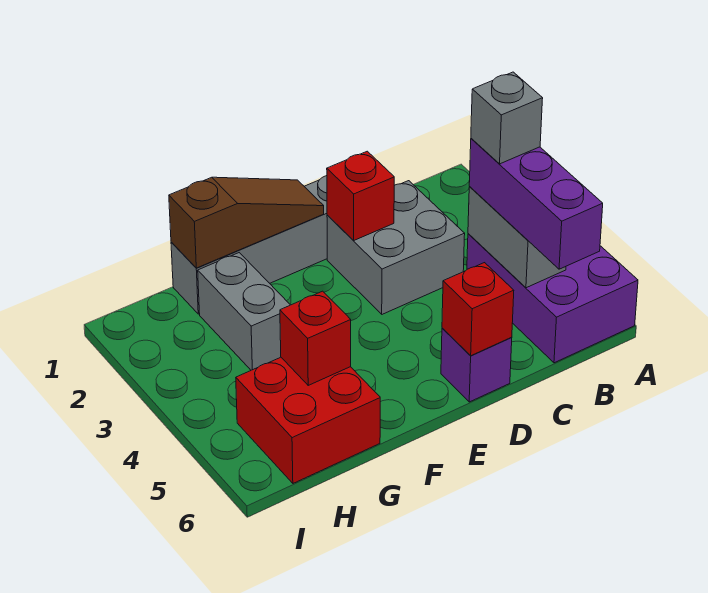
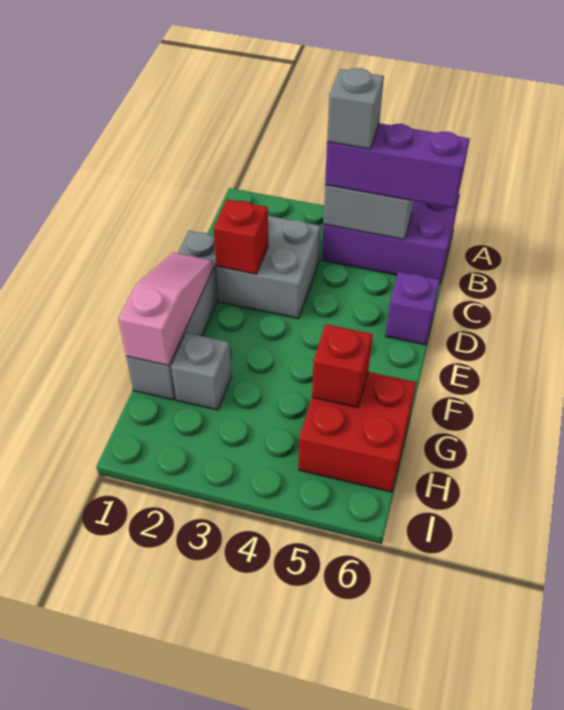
red brick D6 level 2 -> none
brown slope E1:G1 level 2 top G -> pink slope E1:G1 level 2 top G
grey brick G2:G3 level 1 -> grey brick G2 level 1

